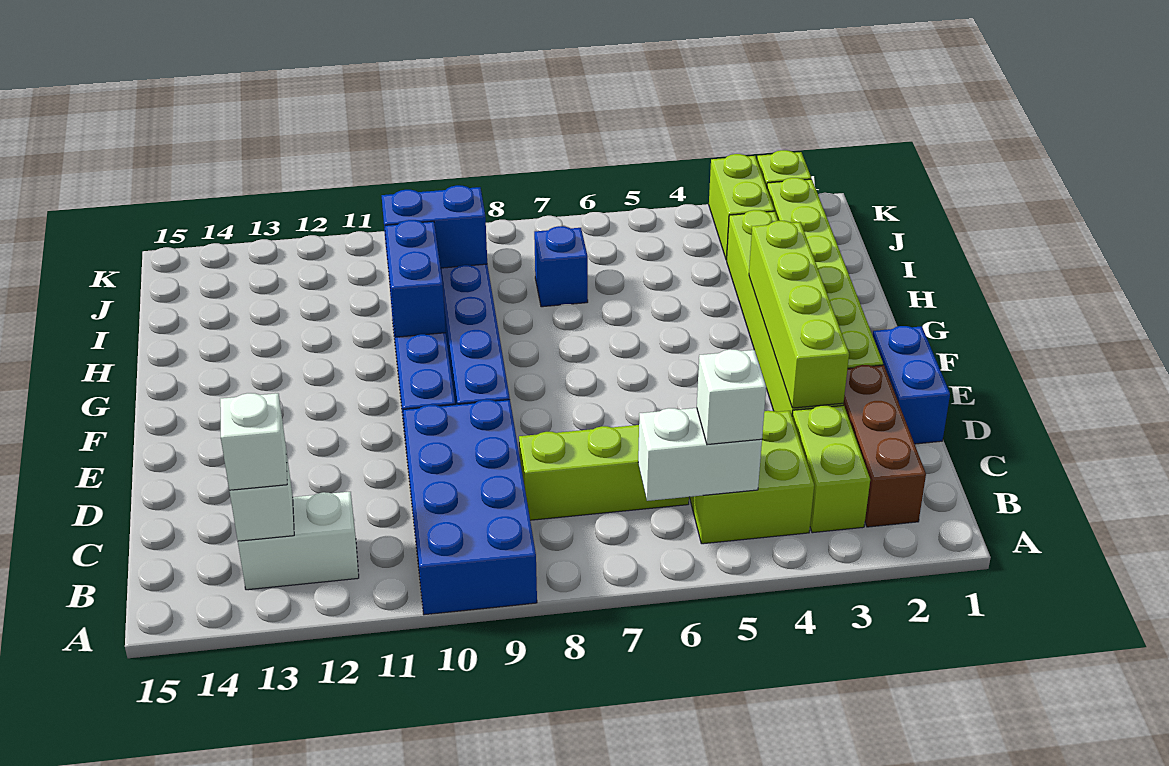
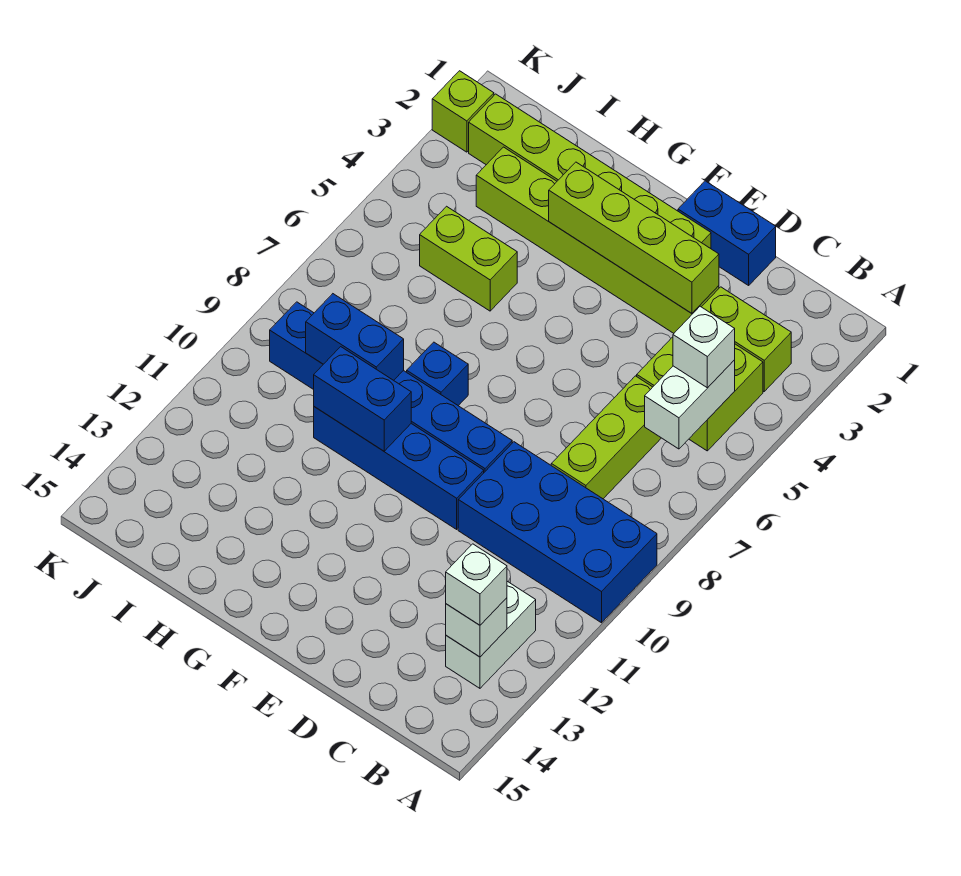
brown brick B2:D2 level 1 -> none
blue brick I7 level 1 -> blue brick G8 level 1
blue brick I9:I10 level 2 -> blue brick H9:I9 level 2
lime brick J3:K3 level 1 -> lime brick H5:I5 level 1

